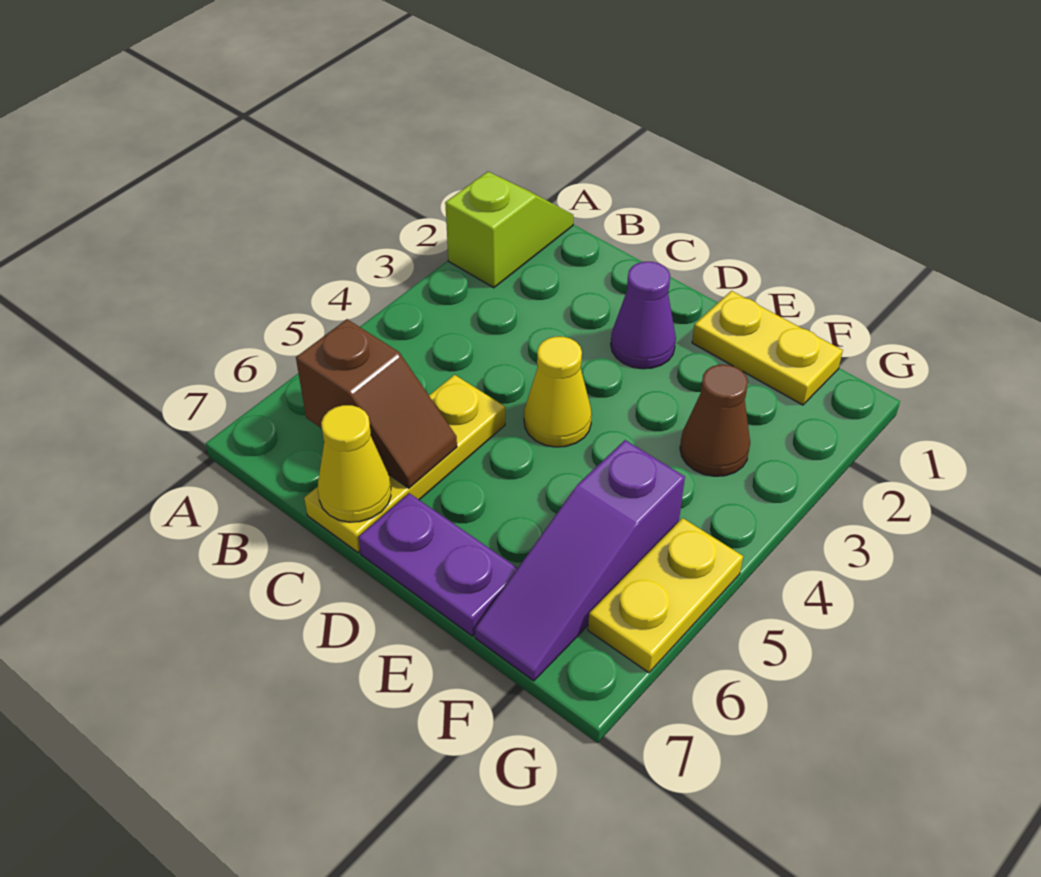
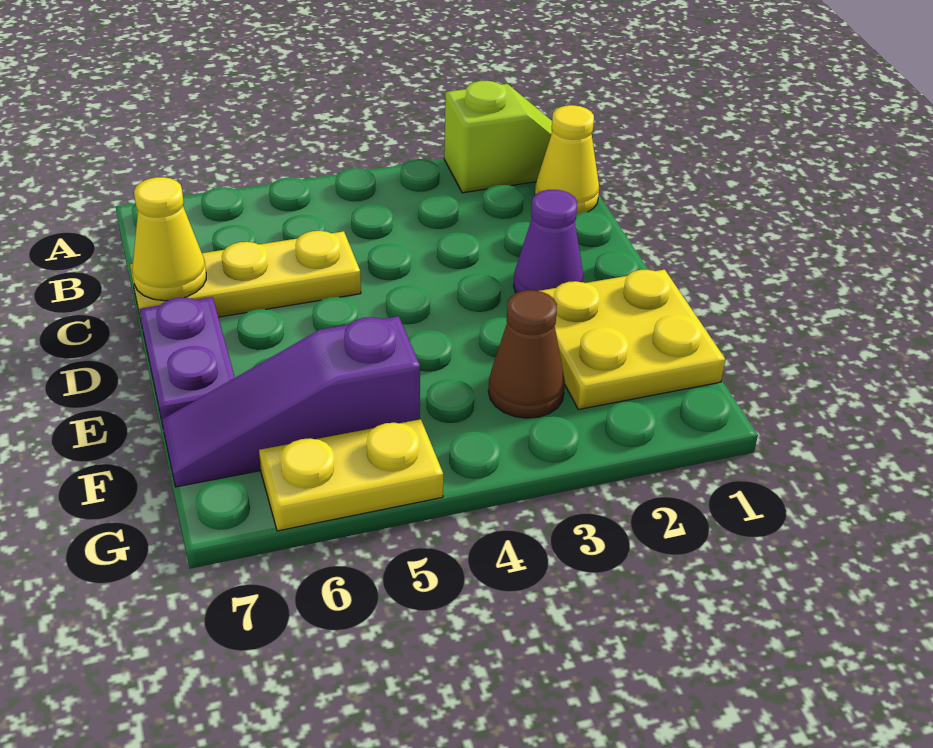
brown slope B6:C6 level 2 top B -> none
yellow cone D4 level 1 -> yellow cone B1 level 1
yellow plate E1:F1 level 1 -> yellow plate E1:F2 level 1

